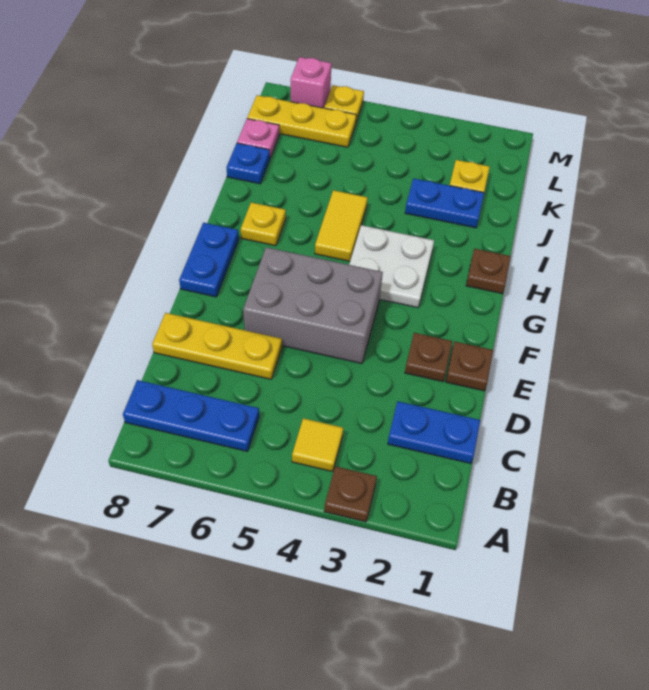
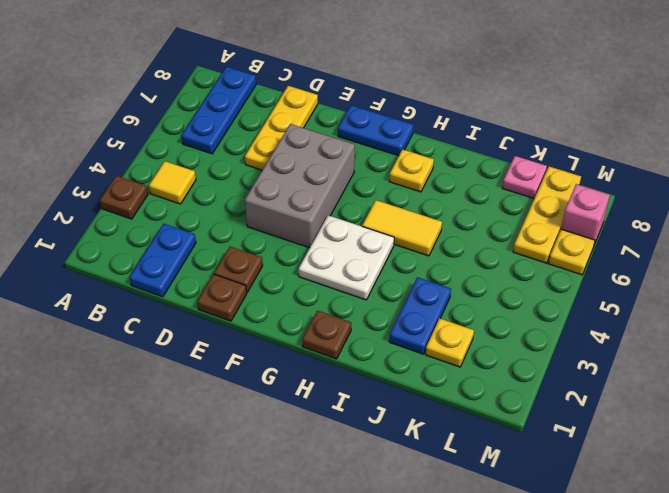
blue plate J8 level 1 -> none

